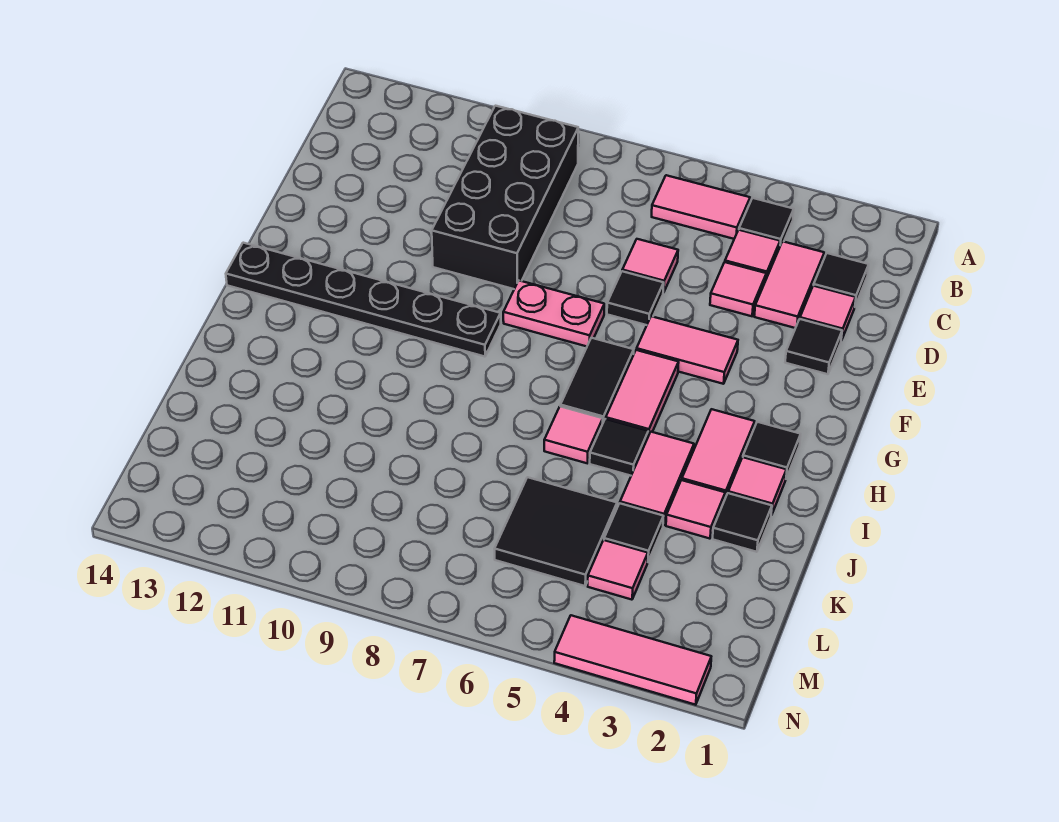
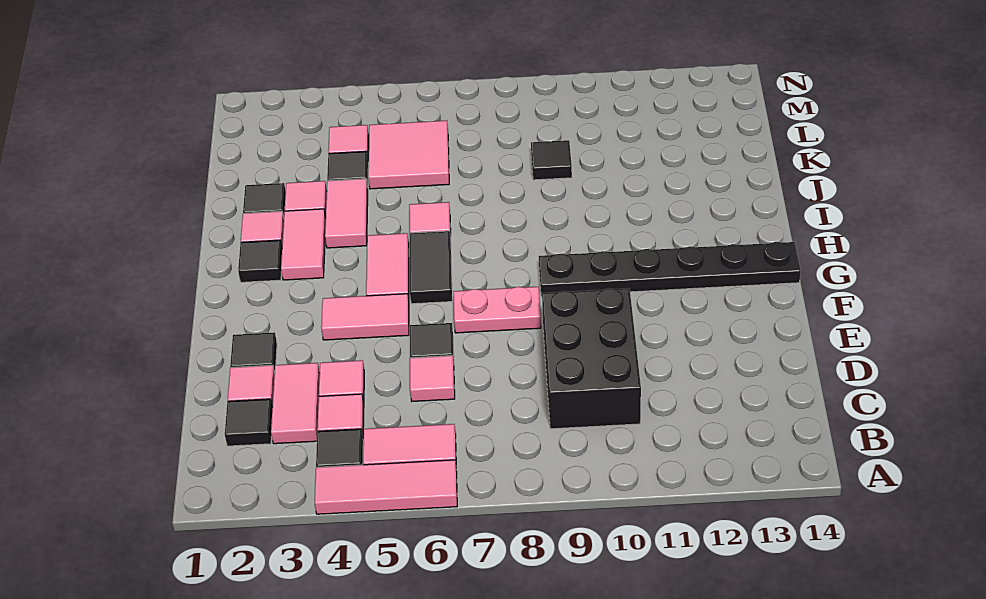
black brick B9:E10 level 1 -> black brick C9:E10 level 1
black tile I5 level 1 -> black tile K9 level 1
black tile K5:L6 level 1 -> pink tile K5:L6 level 1
pink tile N2:N4 level 1 -> pink tile A4:A6 level 1

